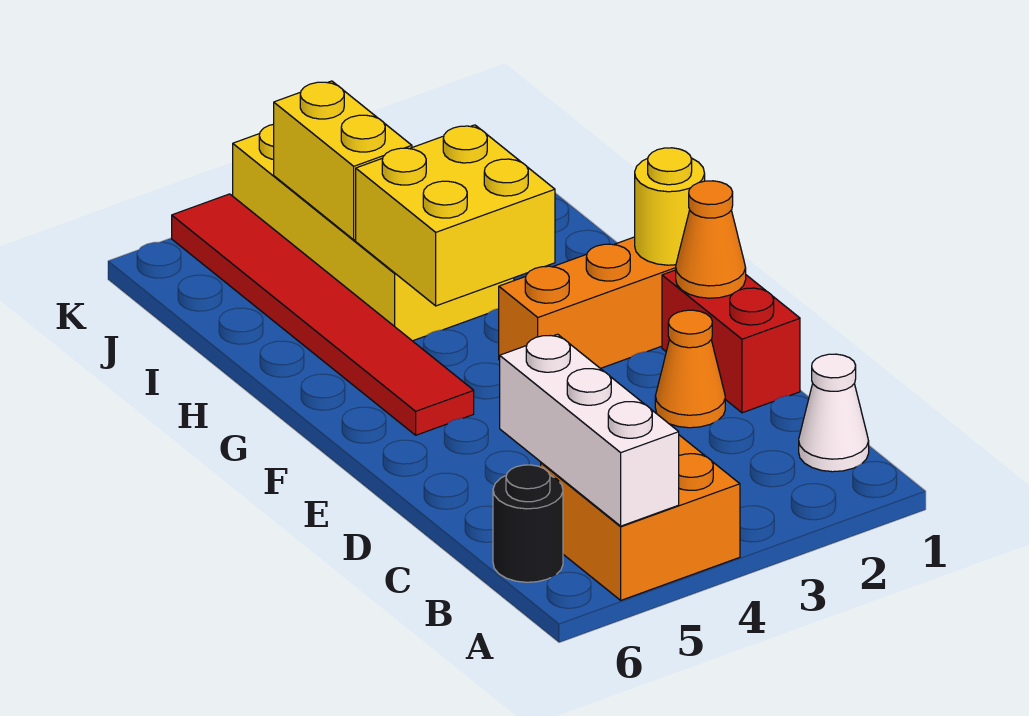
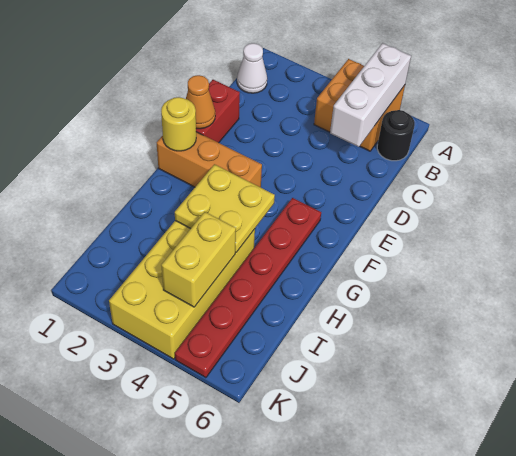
orange cone D2 level 1 -> none
red tile F5:K5 level 1 -> red plate F5:K5 level 1
yellow brick G3:H4 level 2 -> yellow plate G3:H4 level 2

